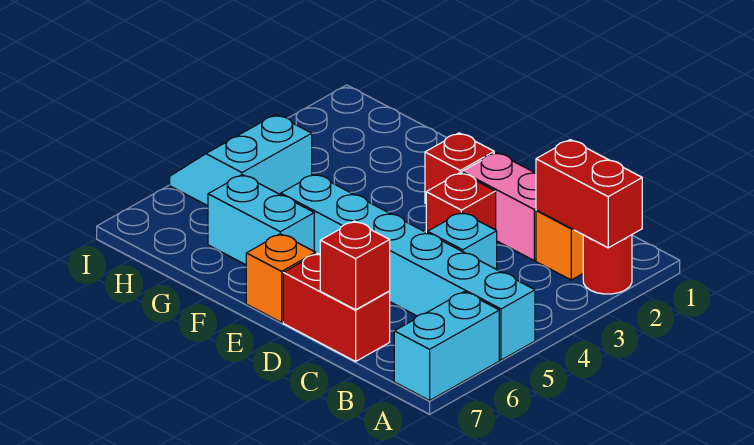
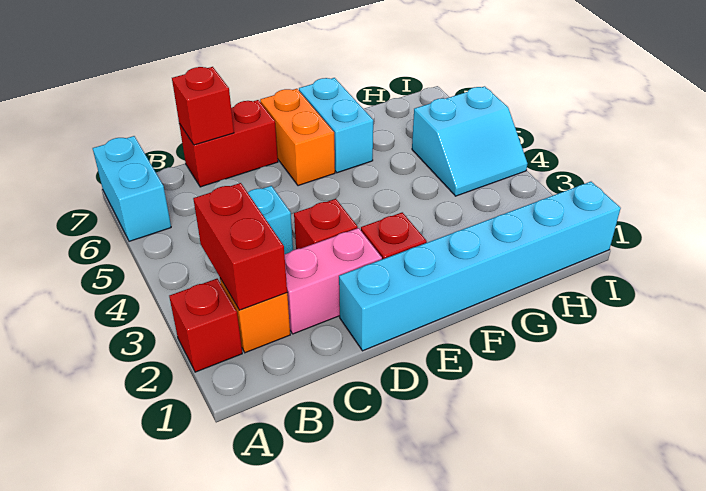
red round brick A2 level 1 -> red brick A2 level 1
red brick A2:B2 level 2 -> red brick B2:B3 level 2
cyan brick A5:F5 level 1 -> cyan brick D1:I1 level 1
orange brick E7 level 1 -> orange brick E6:E7 level 1
cyan brick F6:G6 level 1 -> cyan brick F6:F7 level 1
cyan slope H4:I5 level 1 top H -> cyan slope H4:I5 level 1 top 5

